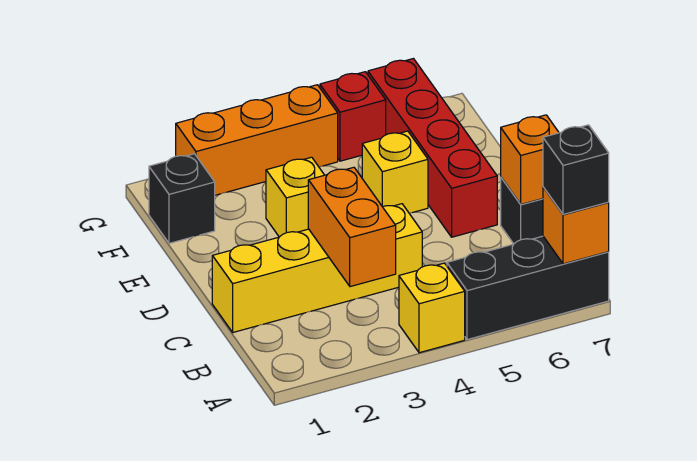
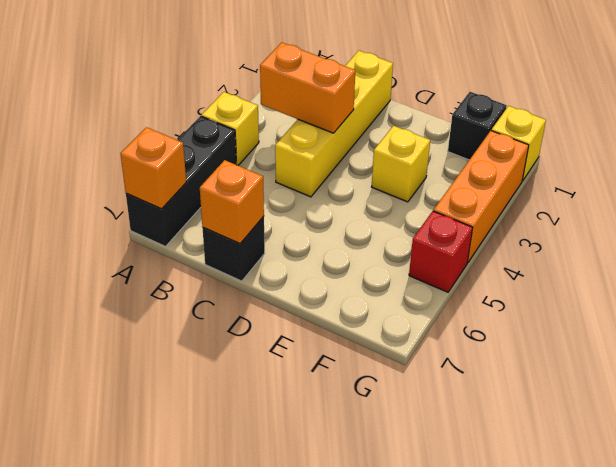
black brick A7 level 3 -> none
red brick D6:G6 level 1 -> none
yellow brick E5 level 1 -> yellow brick G1 level 1

